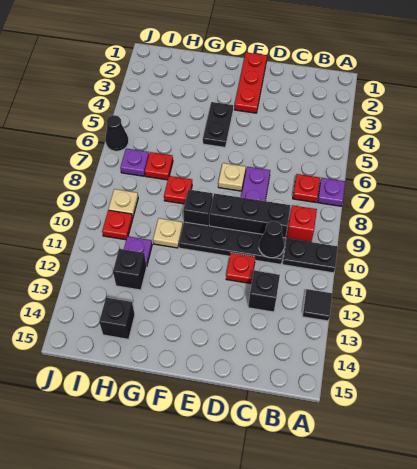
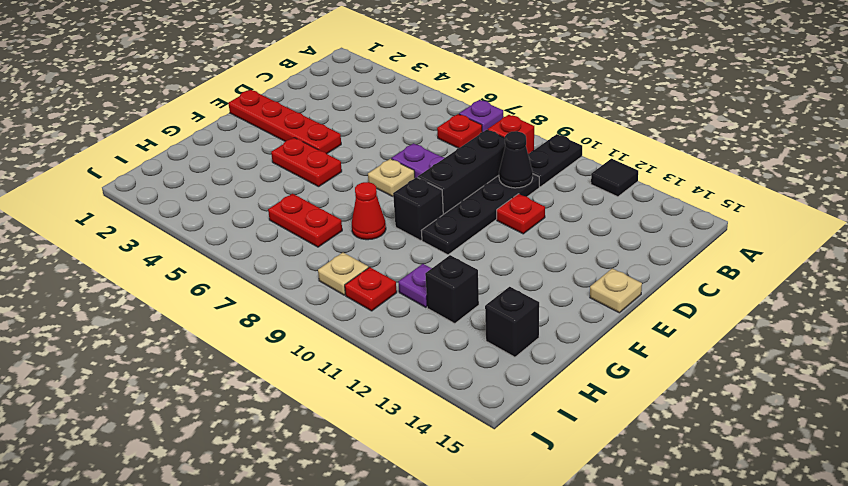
black brick C12 level 1 -> none
red plate E1:E3 level 1 -> red plate E1:E4 level 1
black plate F4:F5 level 1 -> red plate F4:F5 level 1
red plate G8 level 1 -> red cone G8 level 1
tan plate G10 level 1 -> tan plate E15 level 1
red plate H7 level 1 -> red plate H6:H7 level 1
purple plate I7 level 1 -> none
black cone J6 level 1 -> none

